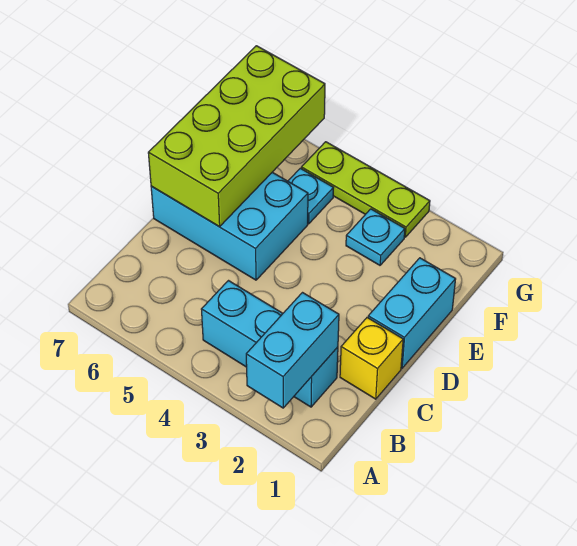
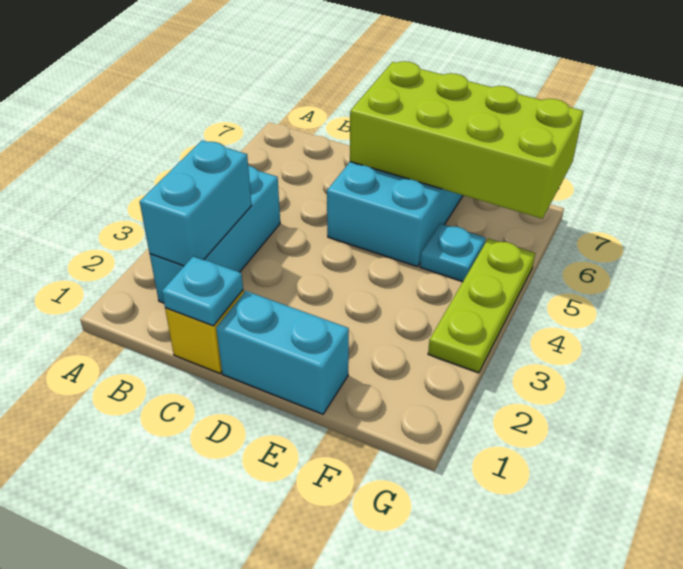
cyan brick A2:B2 level 2 -> cyan brick B2:B3 level 2
cyan plate F3 level 1 -> cyan plate C1 level 2

